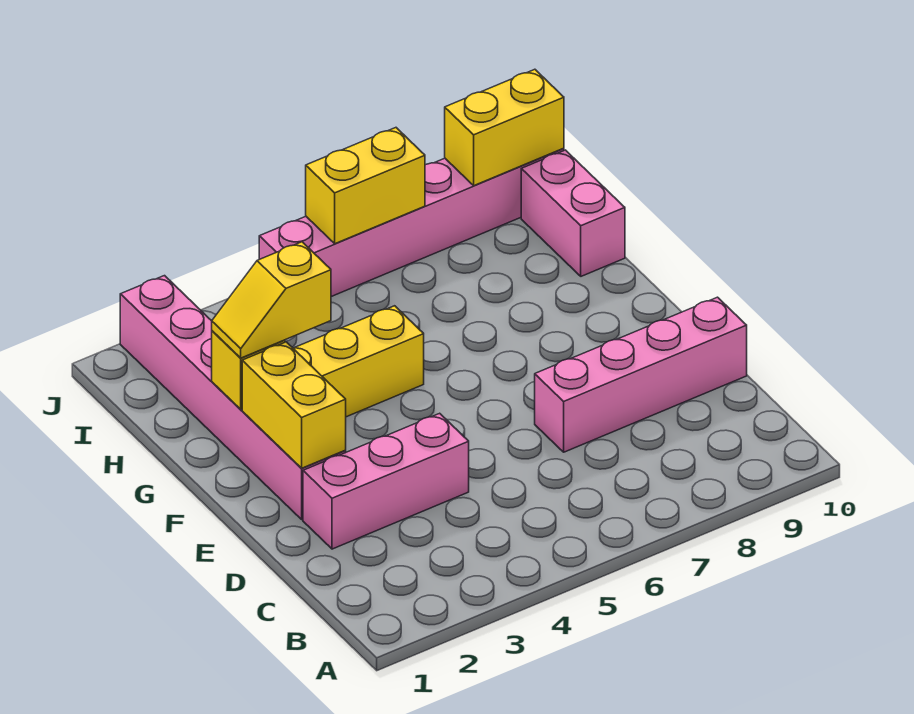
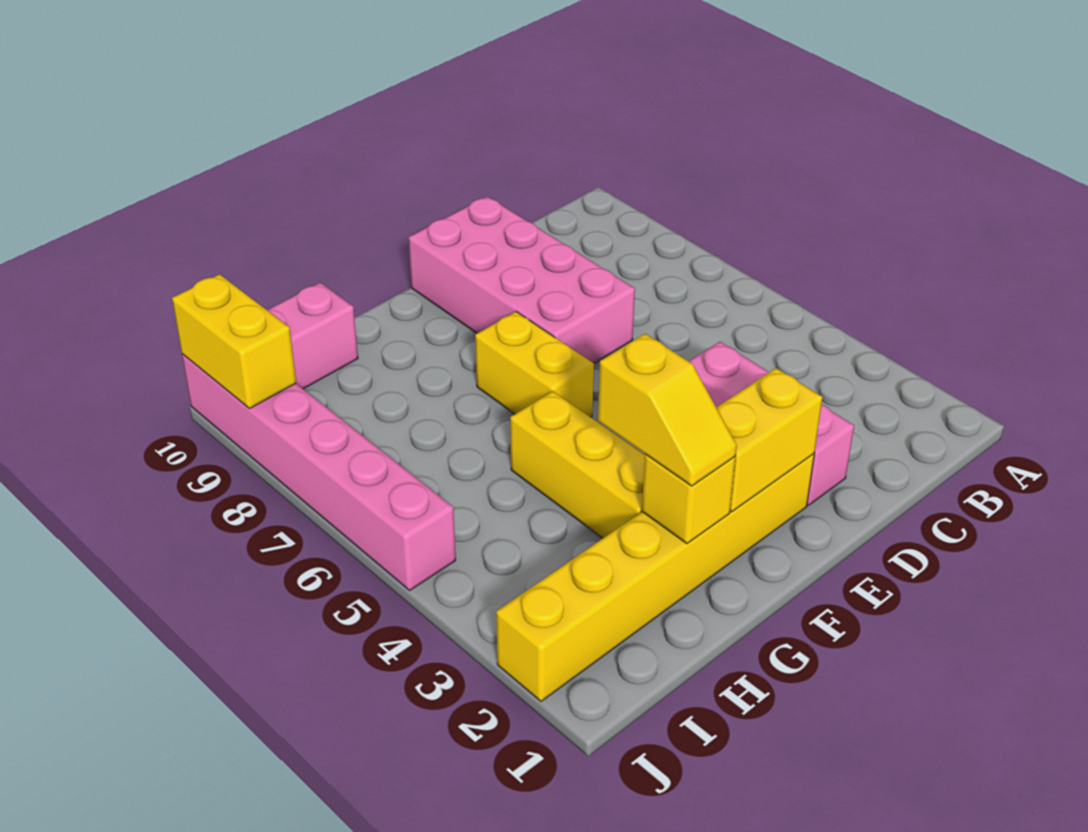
pink brick D7:D10 level 1 -> pink brick D7:E10 level 1
pink brick E2:J2 level 1 -> yellow brick E2:J2 level 1
yellow brick J6:J7 level 2 -> yellow brick F6:F7 level 1

